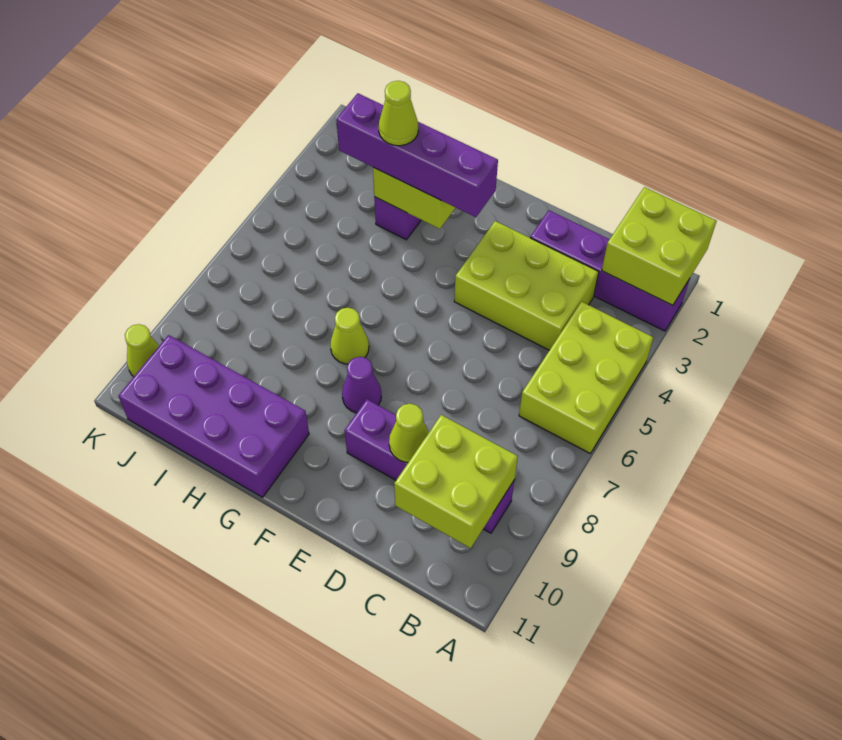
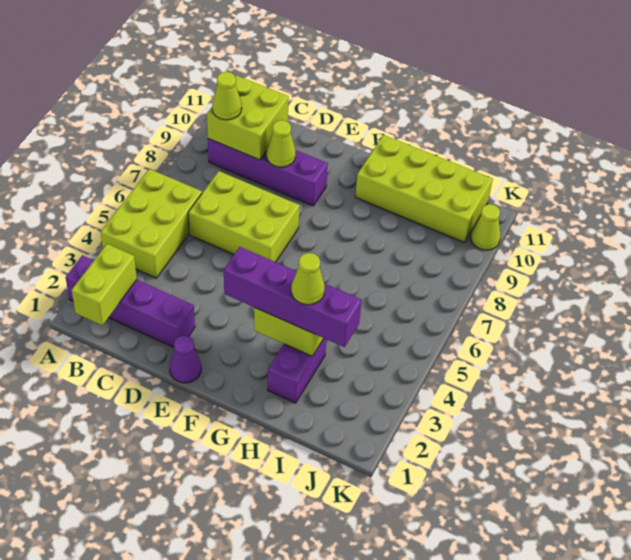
lime brick A1:B2 level 2 -> lime brick B1:B2 level 2
lime brick C3:E4 level 1 -> lime brick C6:E7 level 1
purple cone F8 level 1 -> purple cone E1 level 1
lime cone G7 level 1 -> lime cone B9 level 3
purple brick G10:J11 level 1 -> lime brick G10:J11 level 1

